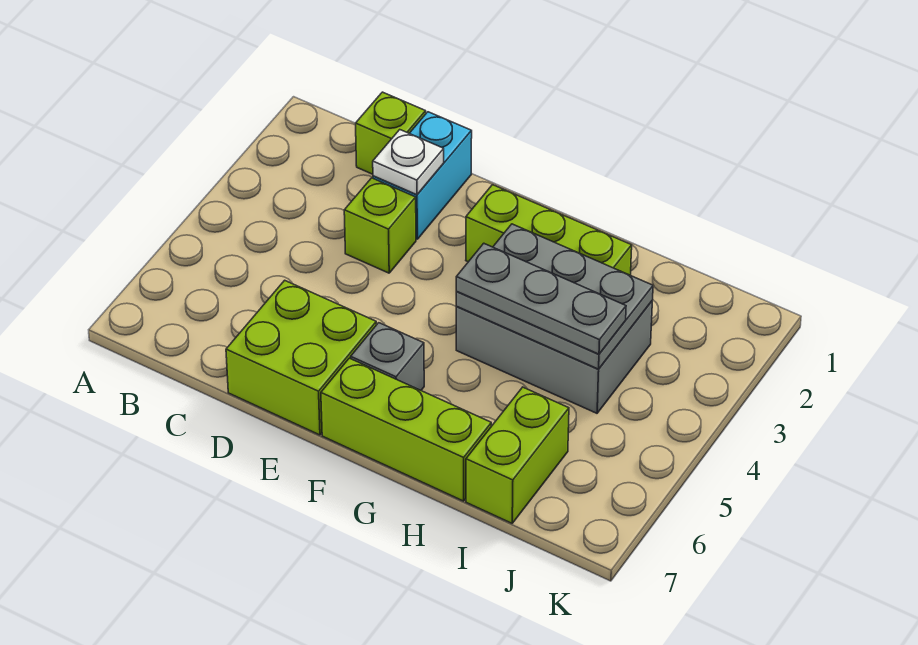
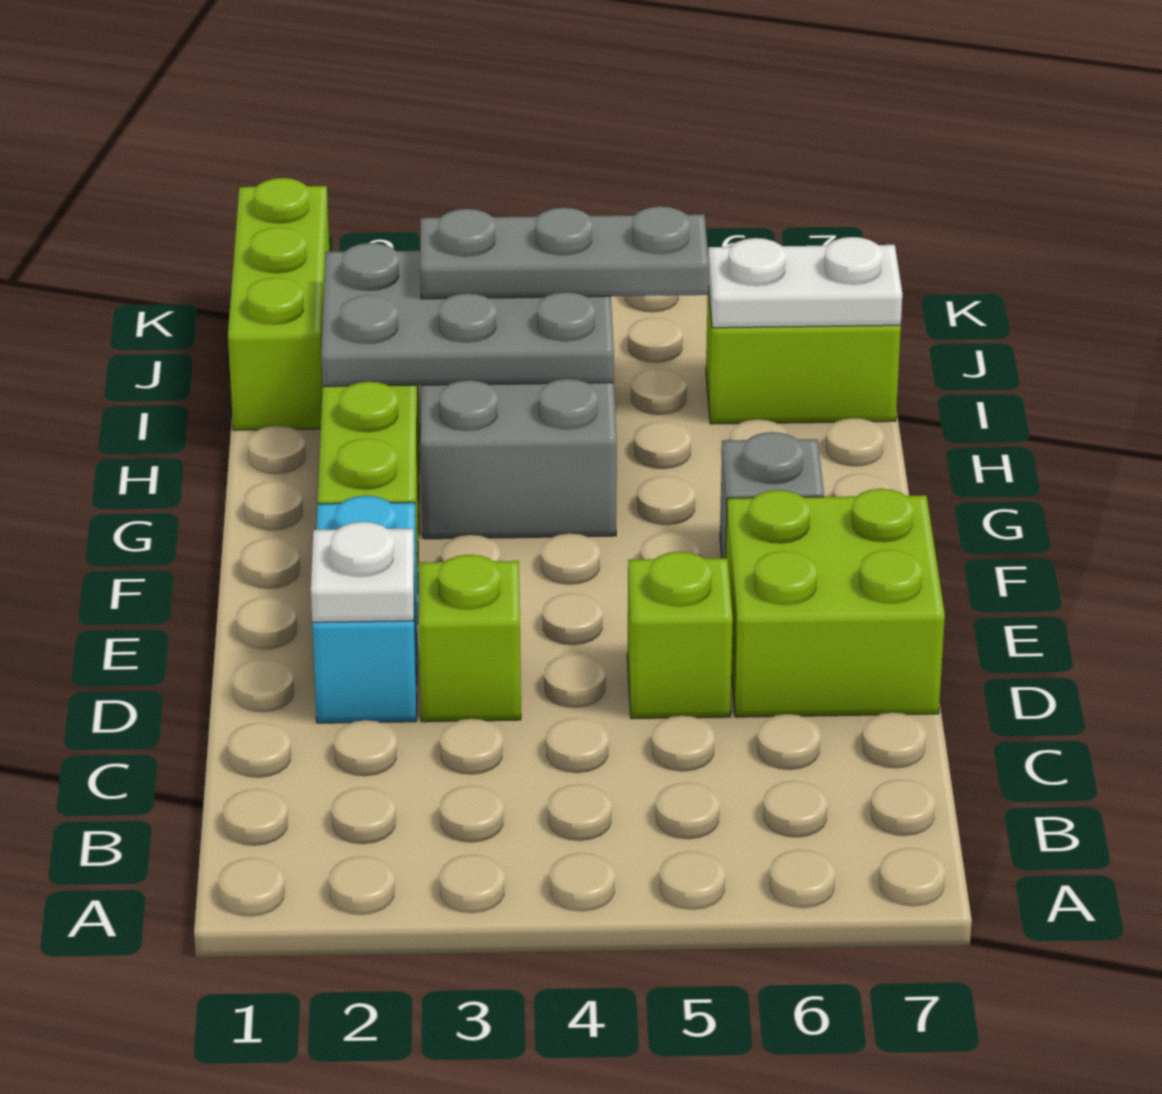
lime brick C1 level 1 -> lime brick D5 level 1
cyan brick D1:D2 level 1 -> cyan brick D2:E2 level 1
lime brick F7:H7 level 1 -> lime brick I1:K1 level 1
grey plate G3:I4 level 2 -> grey plate H2:I4 level 2
grey plate G4:I4 level 3 -> grey plate I3:I5 level 3
none -> white plate I6:I7 level 2

